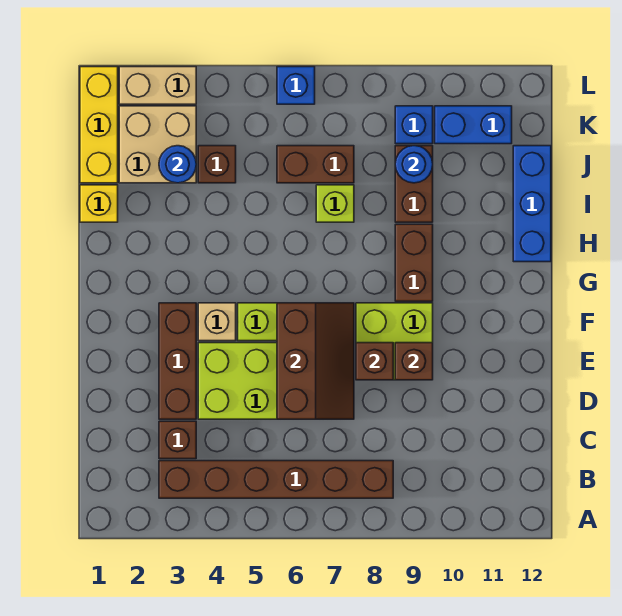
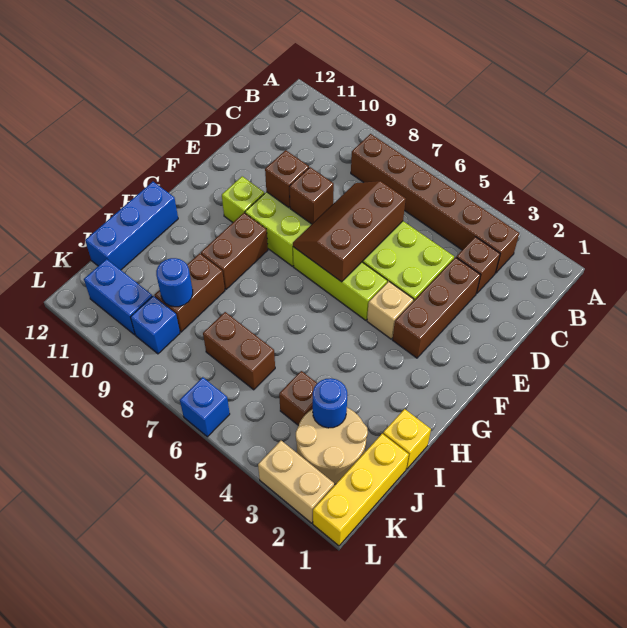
lime brick I7 level 1 -> lime brick F10 level 1
tan brick J2:K3 level 1 -> tan round brick J2:K3 level 1

